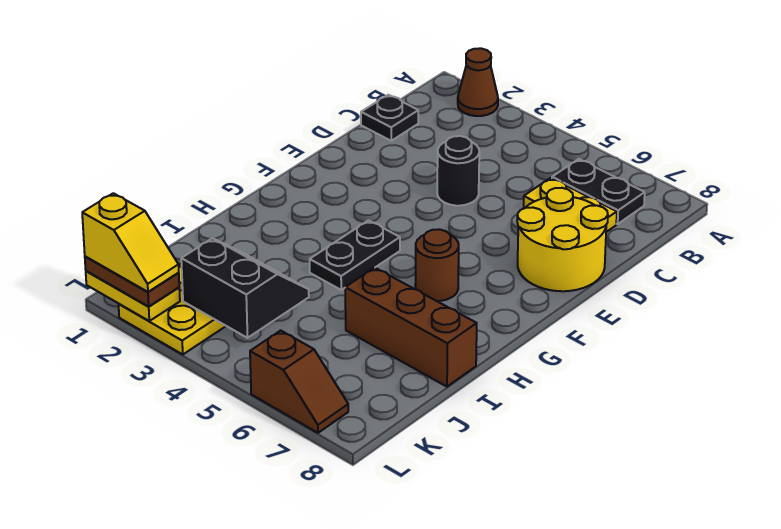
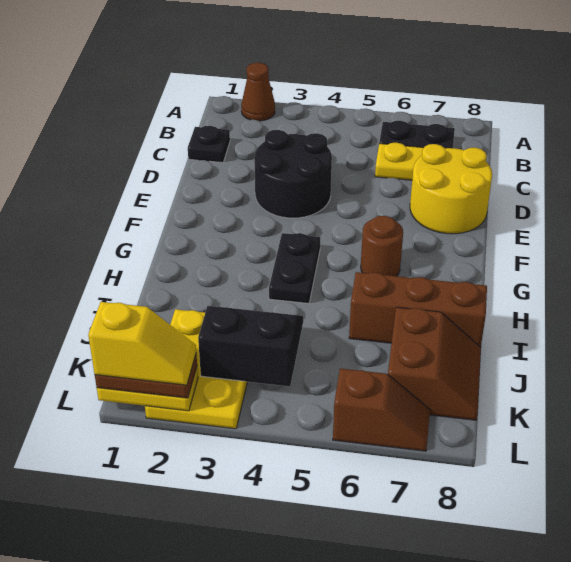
black round brick D4 level 1 -> black round brick D3:E4 level 1
none -> brown slope J7:K8 level 1 top 7

